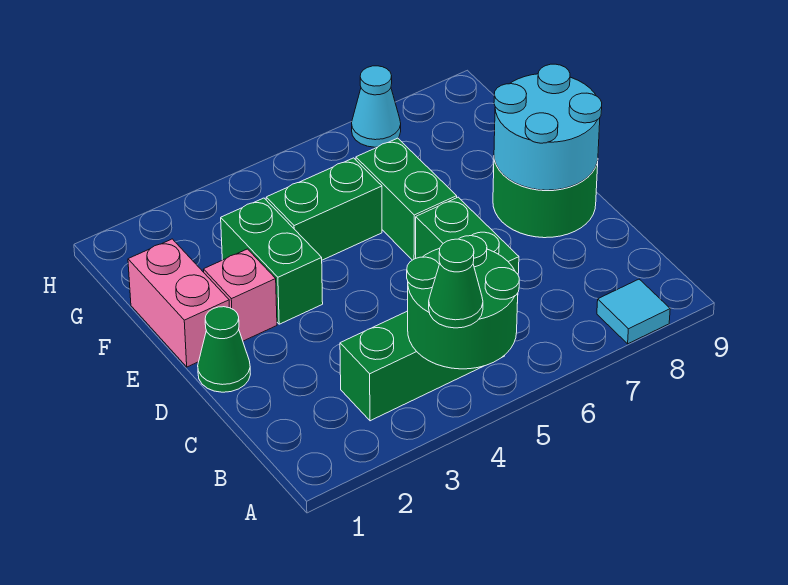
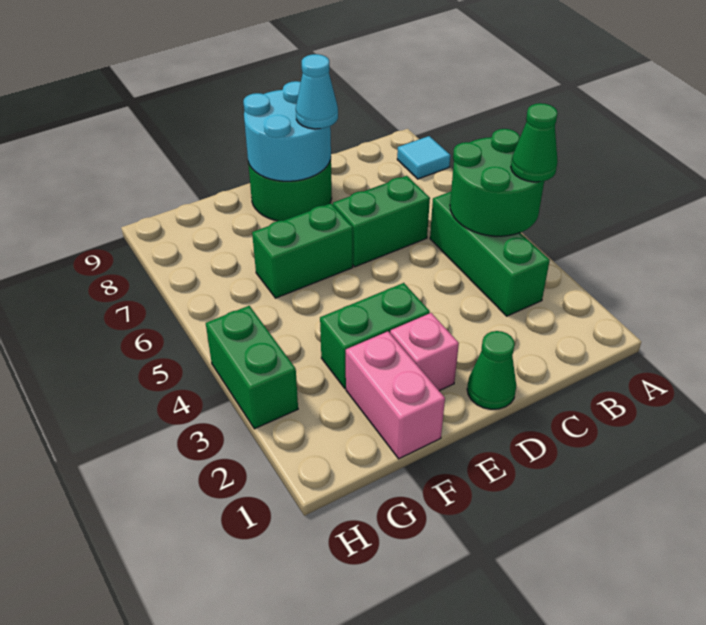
pink brick E1:F1 level 1 -> pink brick F1:F2 level 1
green brick F4:F5 level 1 -> green brick H3:H4 level 1
cyan cone H7 level 1 -> cyan cone D8 level 3

